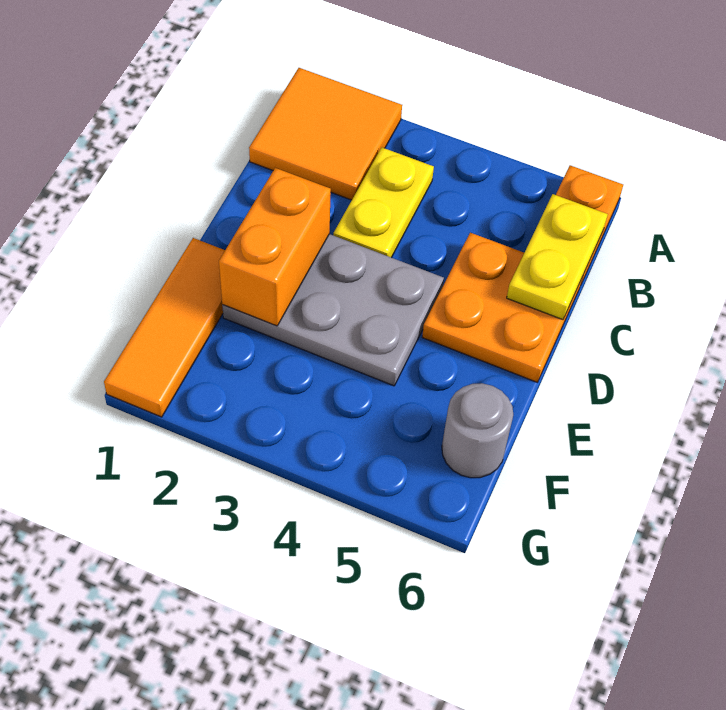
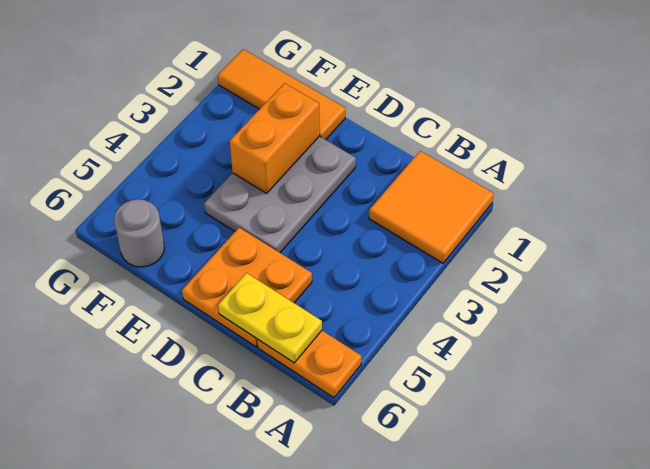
yellow plate B3:C3 level 1 -> none
orange brick D2:E2 level 2 -> orange brick E2:E3 level 2

